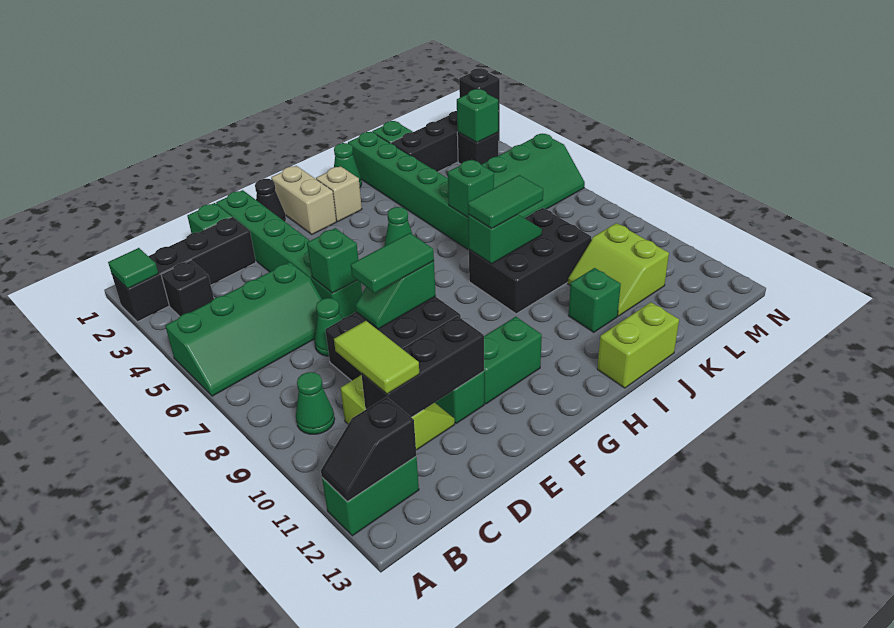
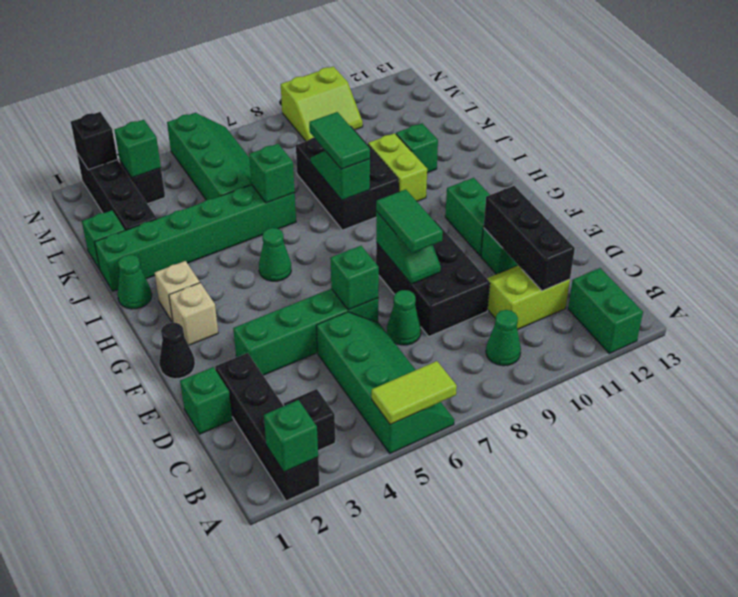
green tile A2 level 2 -> green brick A2 level 2
black slope A12:B12 level 2 top B -> none
lime tile C10:C11 level 3 -> lime tile A5:A6 level 2
green brick E1:E6 level 1 -> green brick E3:E6 level 1
tan brick G1:G2 level 1 -> tan brick G2 level 1
lime brick I13:J13 level 1 -> lime brick I10:J10 level 1
lime slope K10:L11 level 1 top L -> lime slope M9:N10 level 1 top N

